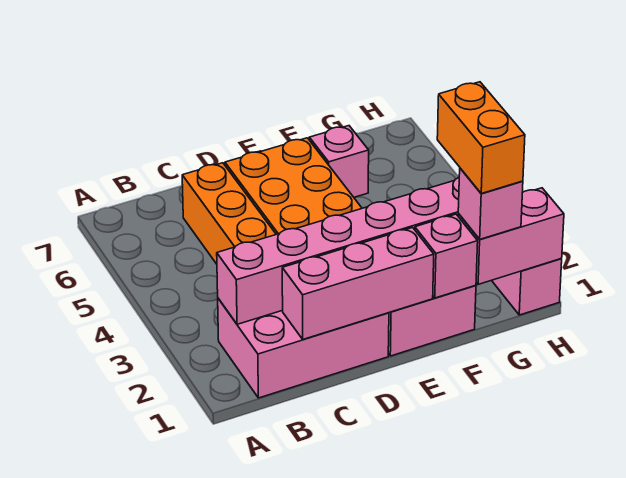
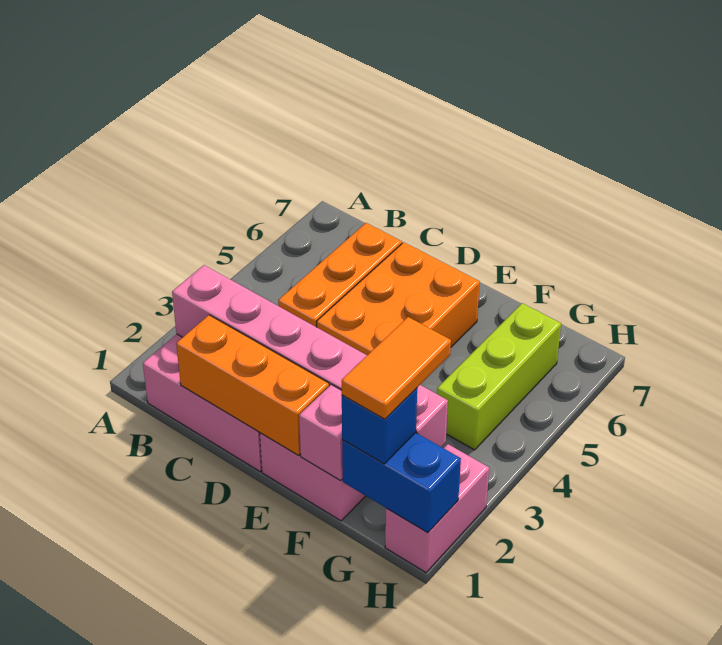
pink brick C1:E1 level 2 -> orange brick C1:E1 level 2
pink brick F6 level 1 -> none
pink brick G1:H1 level 2 -> blue brick G1:H1 level 2
pink brick G1 level 3 -> blue brick G1 level 3
orange brick G1:G2 level 4 -> orange tile G1:G2 level 4
none -> lime brick G4:G6 level 1

